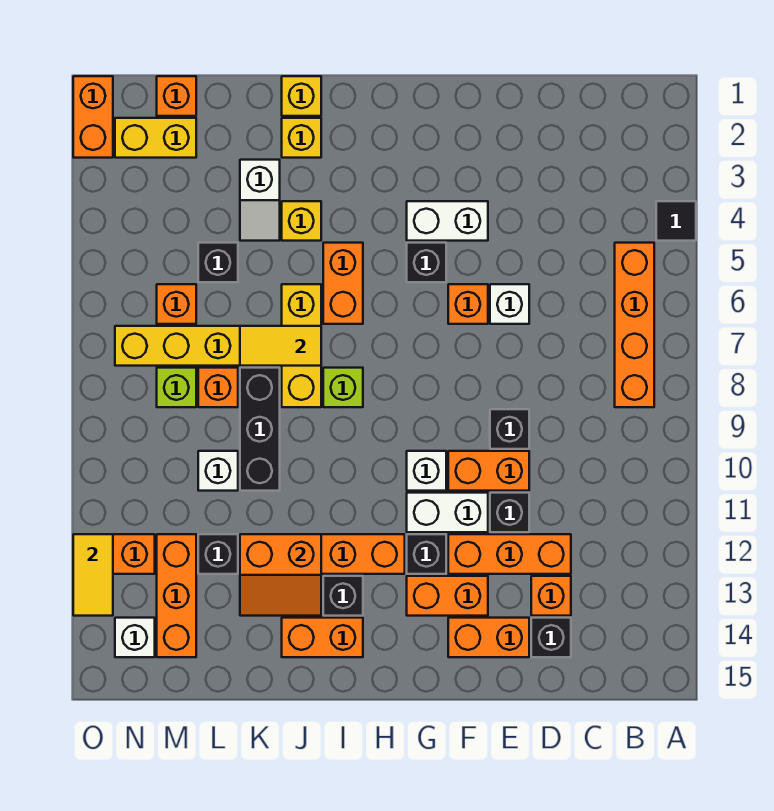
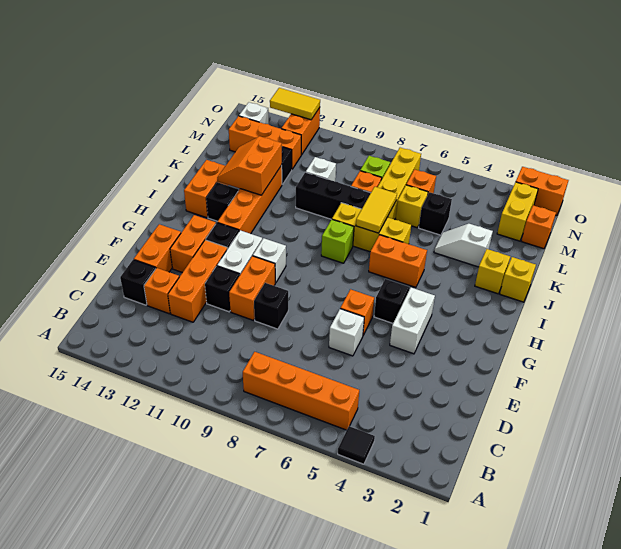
yellow brick J4 level 1 -> yellow brick L6 level 1

